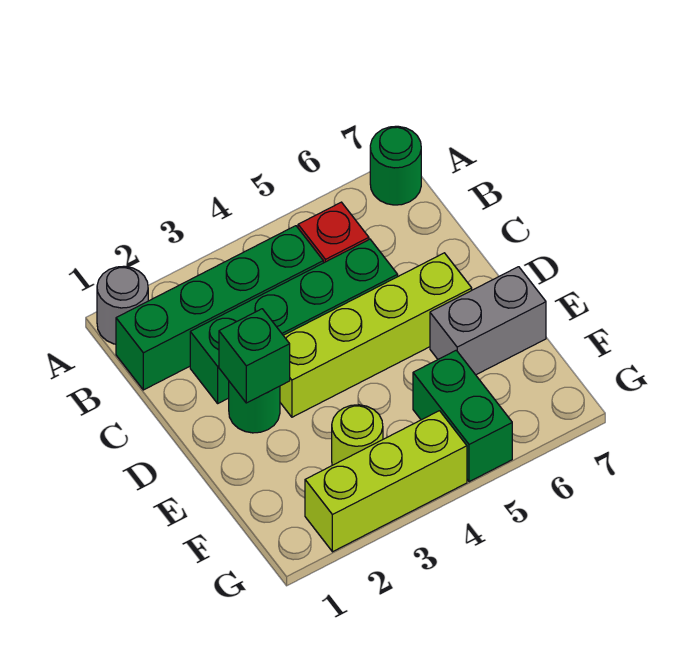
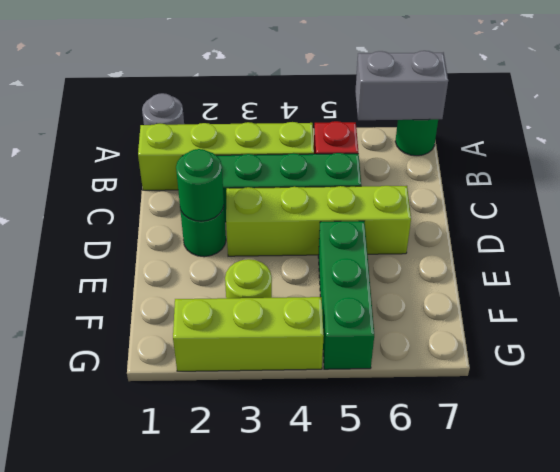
green brick B1:B4 level 1 -> lime brick B1:B4 level 1
green brick D2 level 2 -> green round brick D2 level 2
grey brick E6:E7 level 1 -> grey brick A6:A7 level 2
green brick F5:G5 level 1 -> green brick E5:G5 level 1

